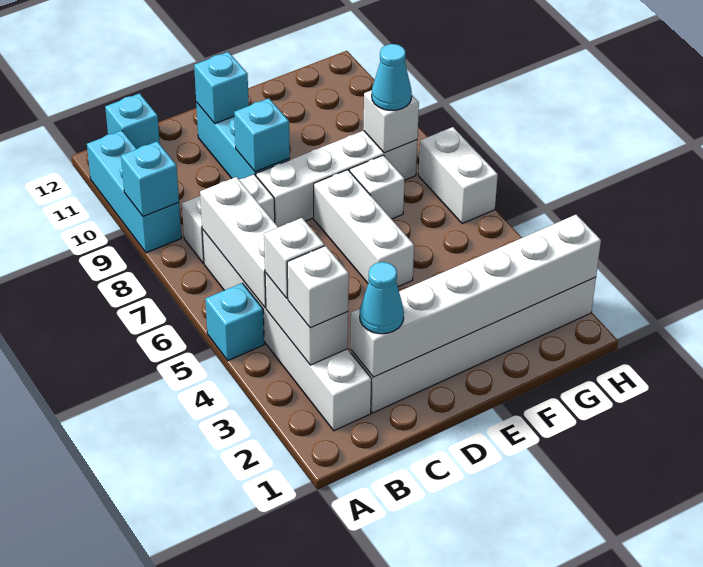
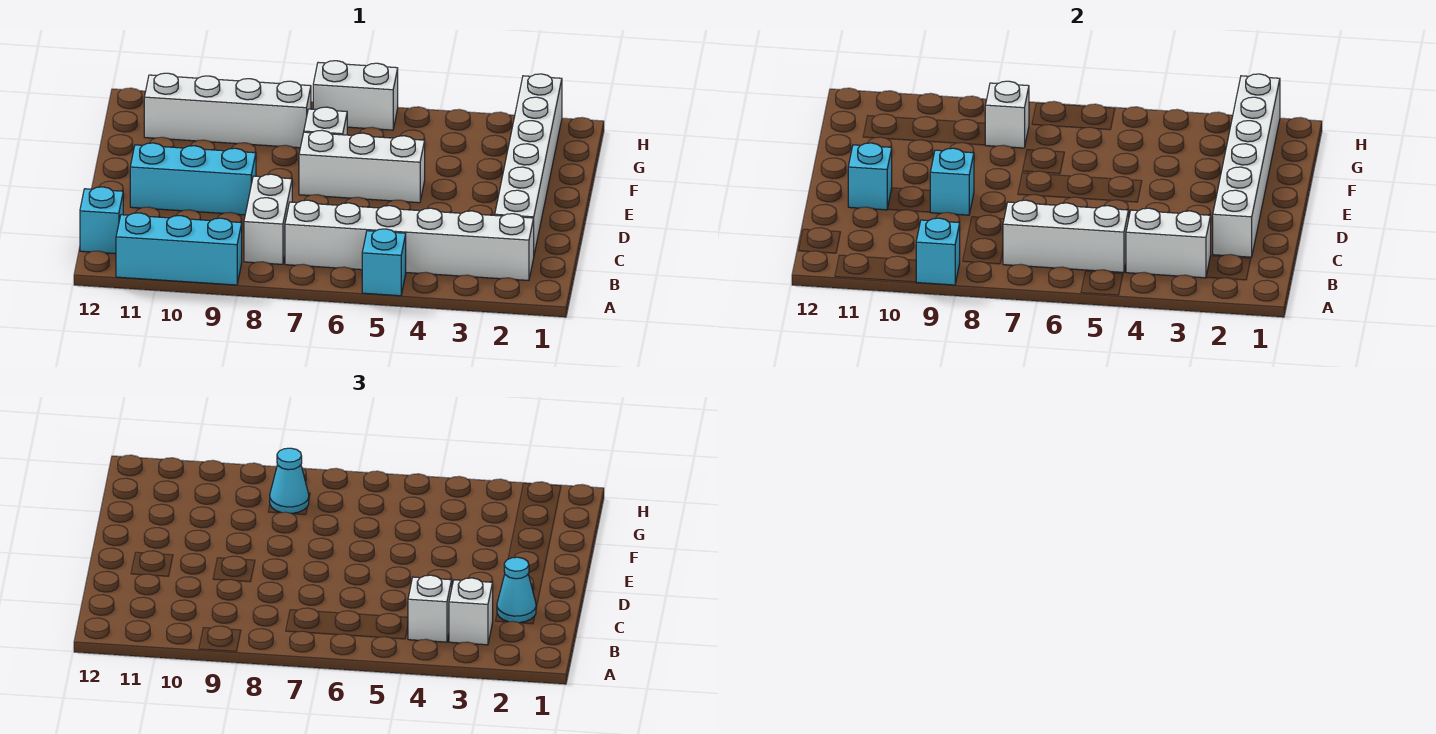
white brick D8:G8 level 1 -> white brick G8:G11 level 1

